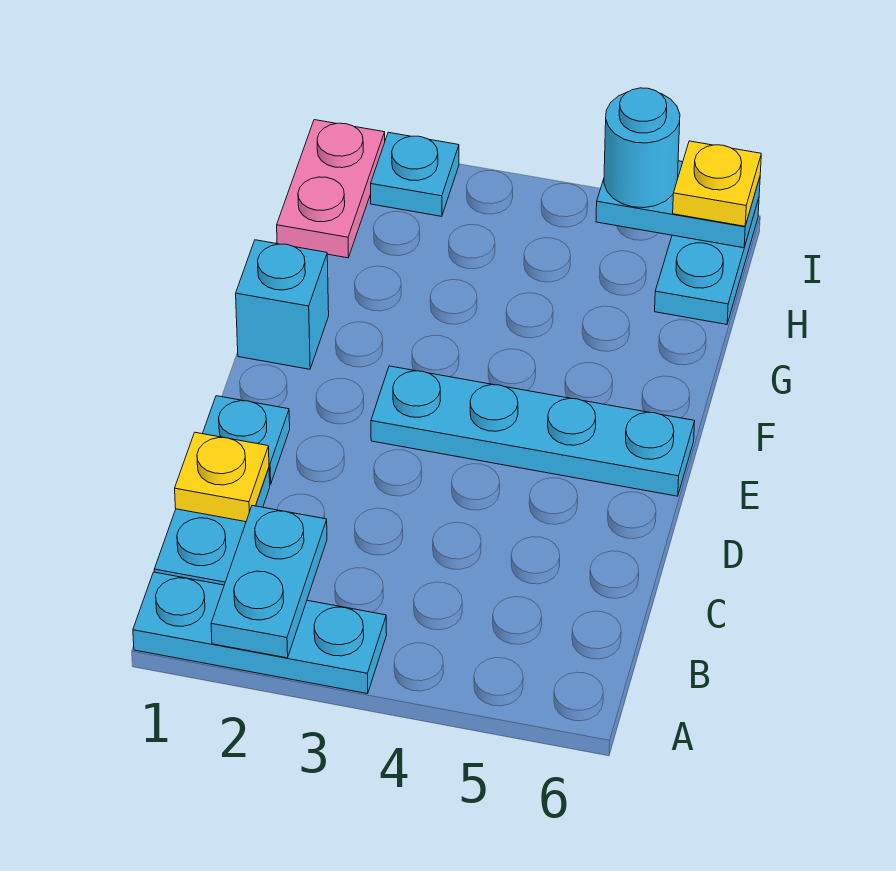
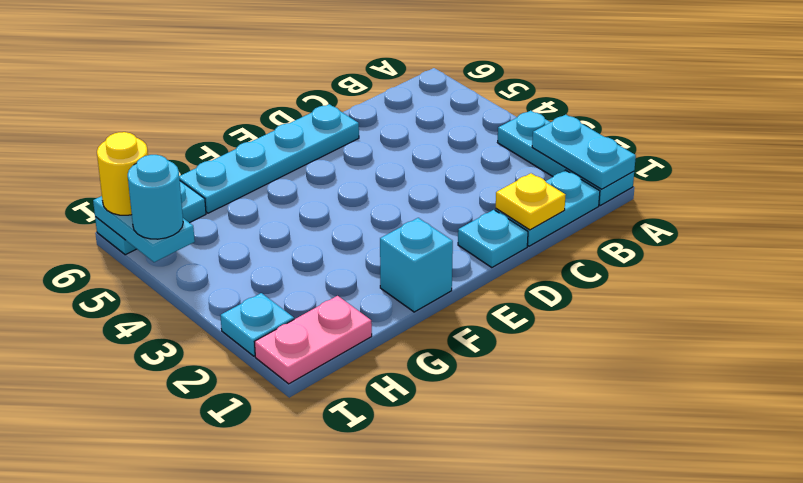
cyan plate A2:B2 level 2 -> cyan plate A1:A2 level 2
cyan plate E3:E6 level 1 -> cyan plate D6:G6 level 1
yellow plate I6 level 3 -> yellow round brick I6 level 3

